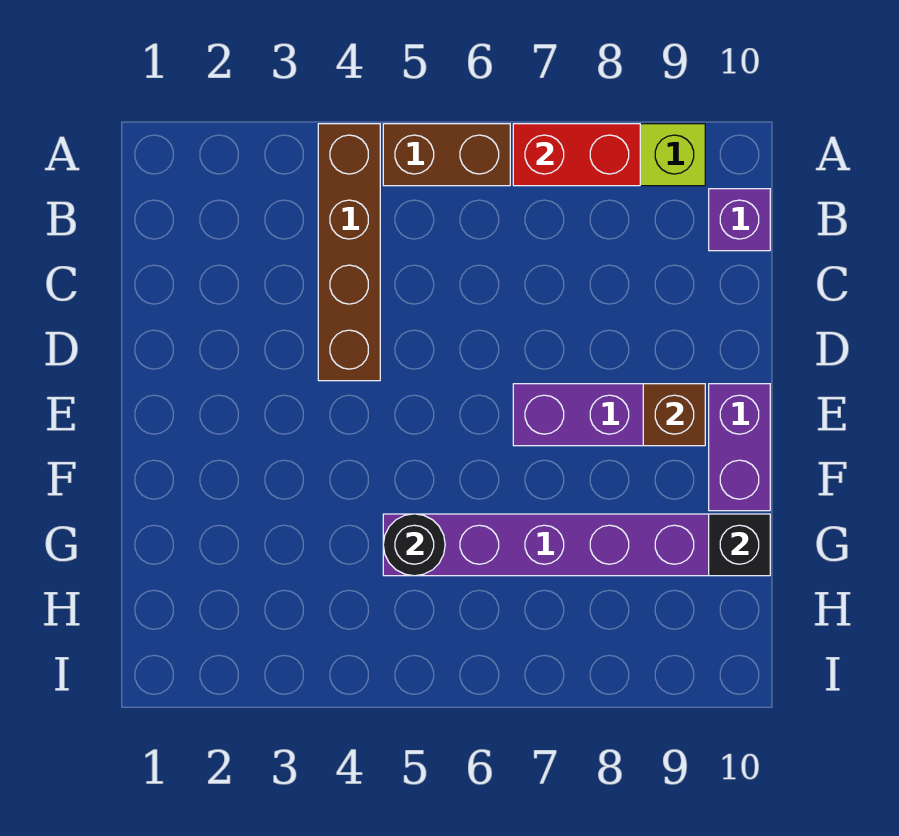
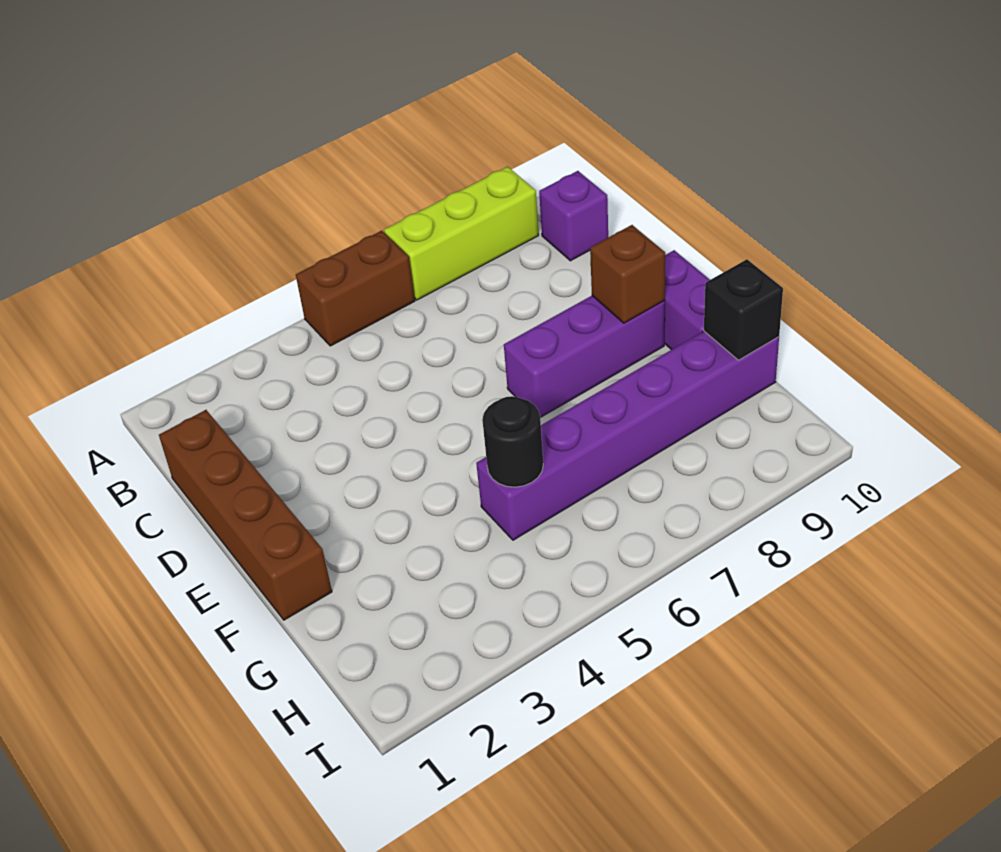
brown brick A4:D4 level 1 -> brown brick C1:F1 level 1
red brick A7:A8 level 2 -> none

